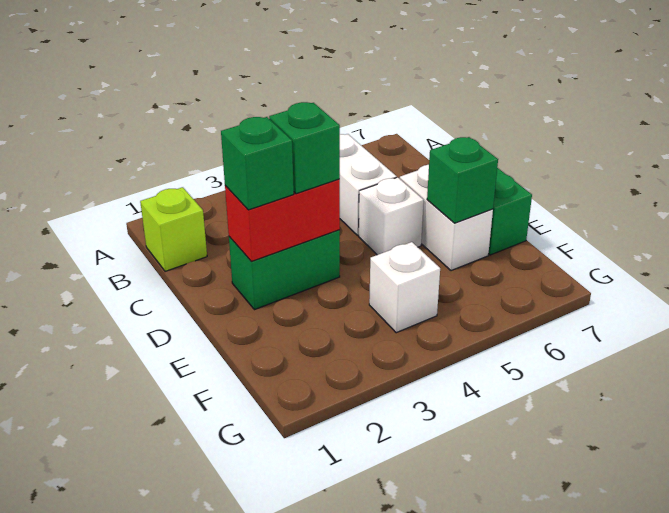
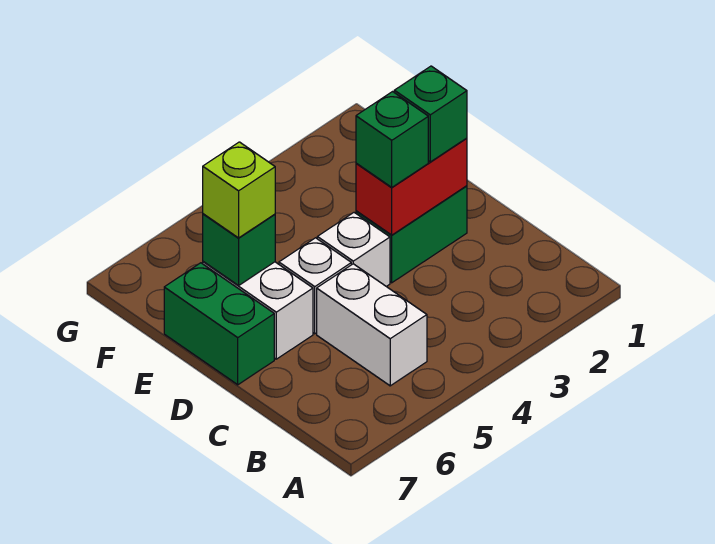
lime brick B1 level 1 -> lime brick E6 level 3
white brick F4 level 1 -> white brick D4 level 1

